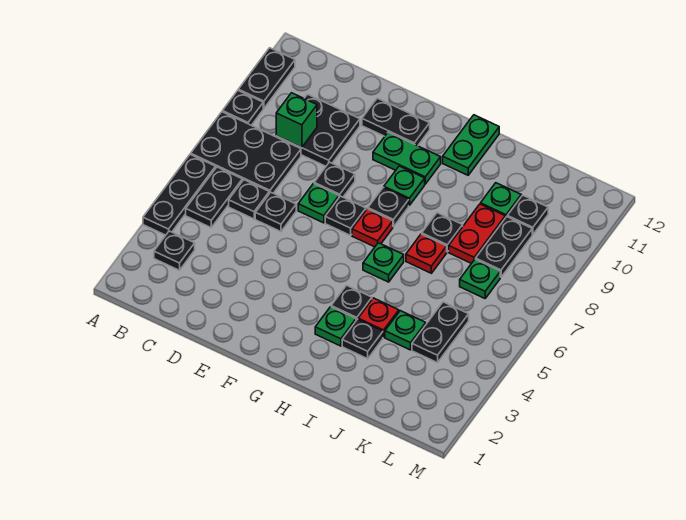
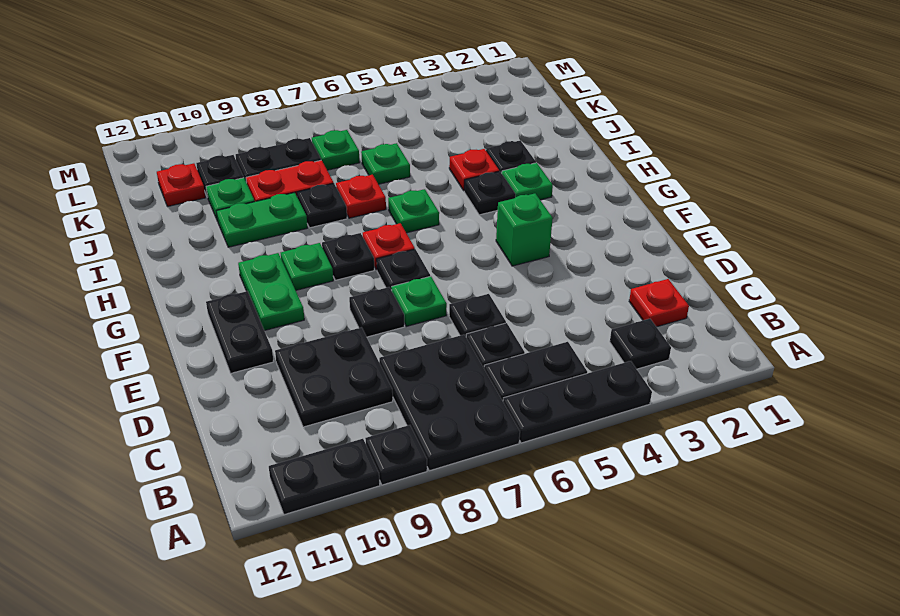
none -> red plate C2 level 1
green brick C9 level 2 -> green brick F4 level 1
green plate H11:H12 level 1 -> green plate I9:I10 level 1
green plate J4 level 1 -> green plate J6 level 1
black plate K4:K5 level 1 -> none
none -> red plate K11 level 1

